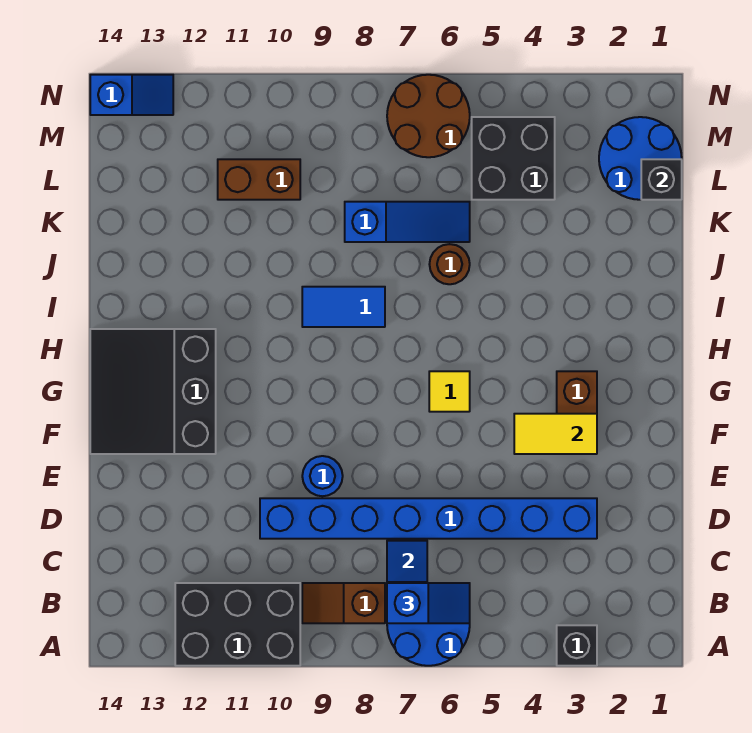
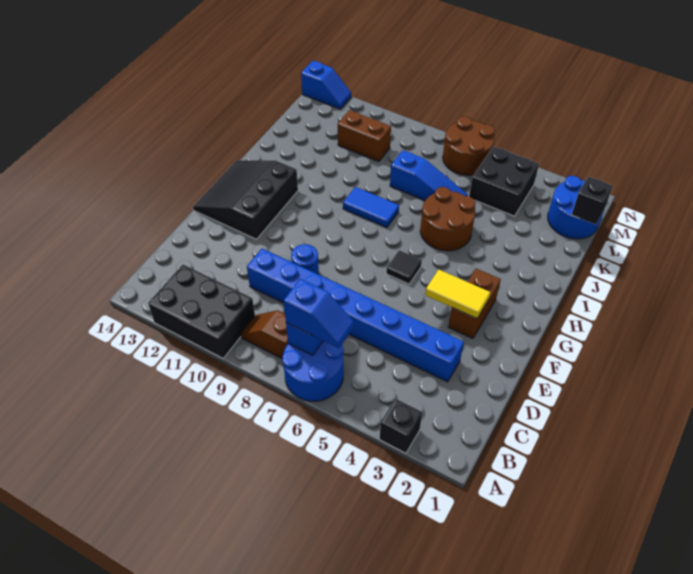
yellow tile G6 level 1 -> black tile G6 level 1
brown round brick J6 level 1 -> brown round brick I5:J6 level 1

